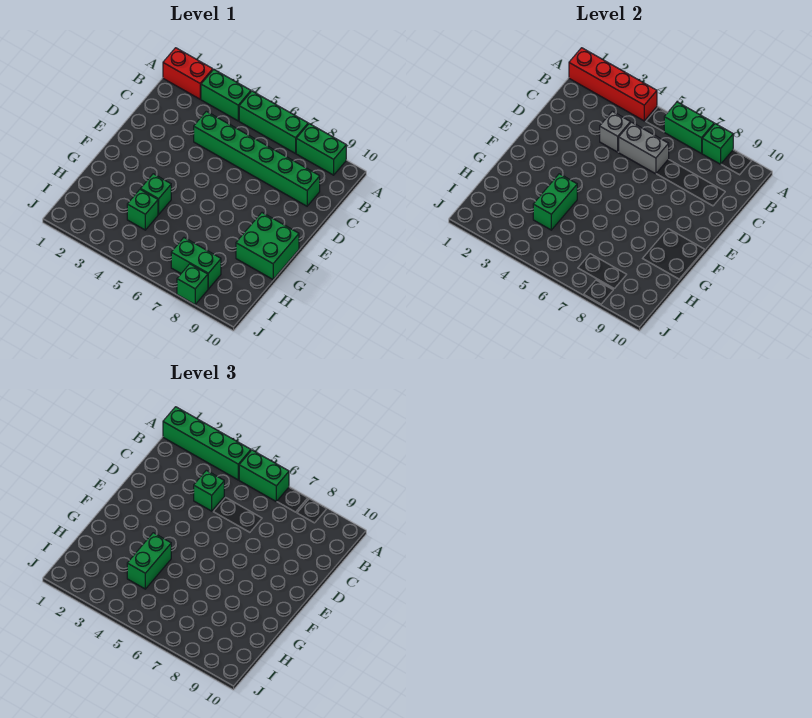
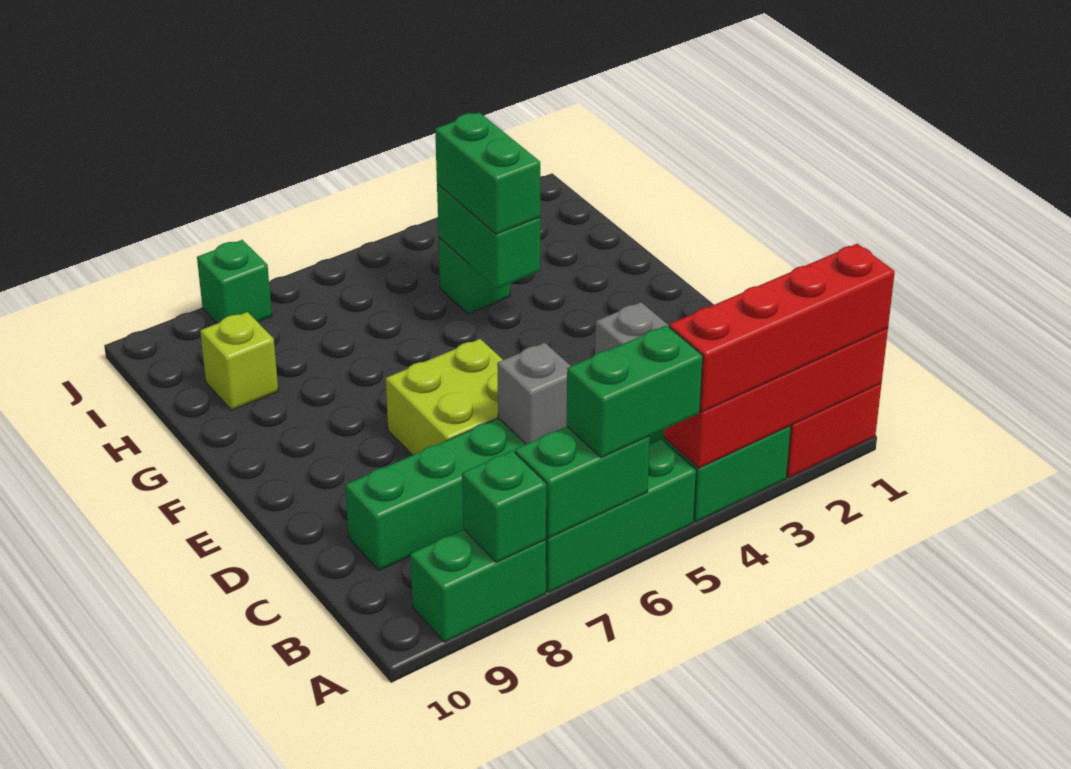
green brick A1:A4 level 3 -> red brick A1:A4 level 3
green brick C4 level 3 -> none
grey brick C5:C6 level 2 -> grey brick C6 level 2
none -> lime brick D6:E7 level 1
green brick F9:G10 level 1 -> none
green brick G4 level 1 -> none
none -> lime brick H9 level 1
green brick I7:I8 level 1 -> none

